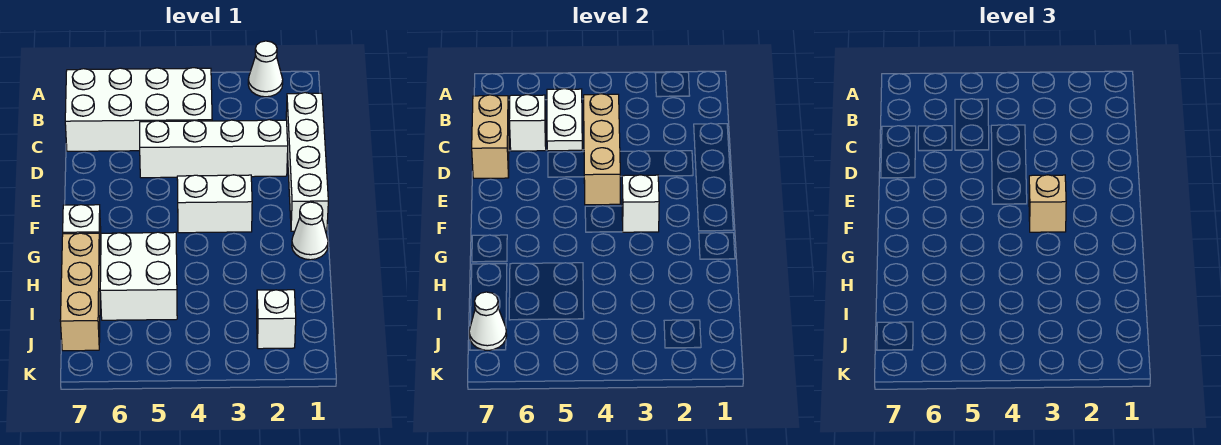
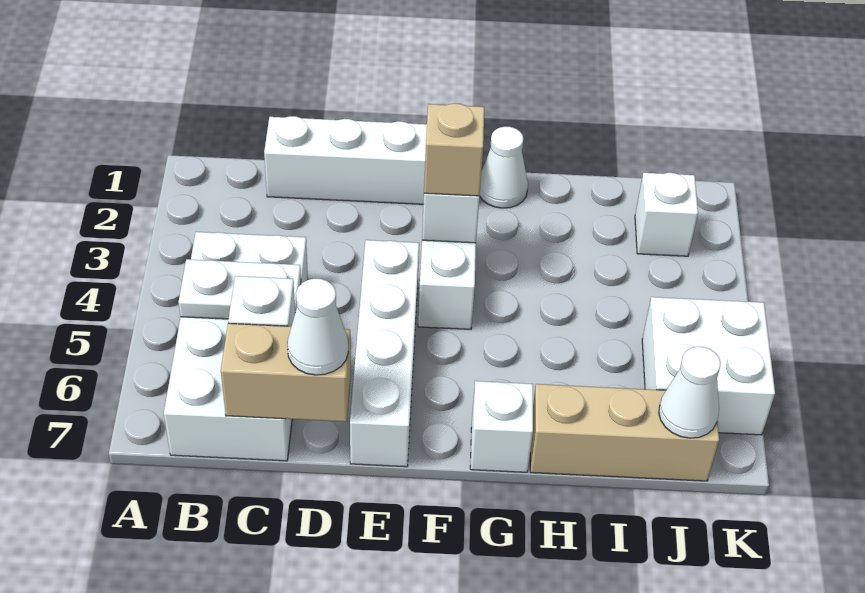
white cone A2 level 1 -> white cone D7 level 3
tan brick C4:E4 level 2 -> none
white brick D2:D5 level 1 -> white brick E4:E7 level 1
white brick H5:I6 level 1 -> white brick J5:K6 level 1

